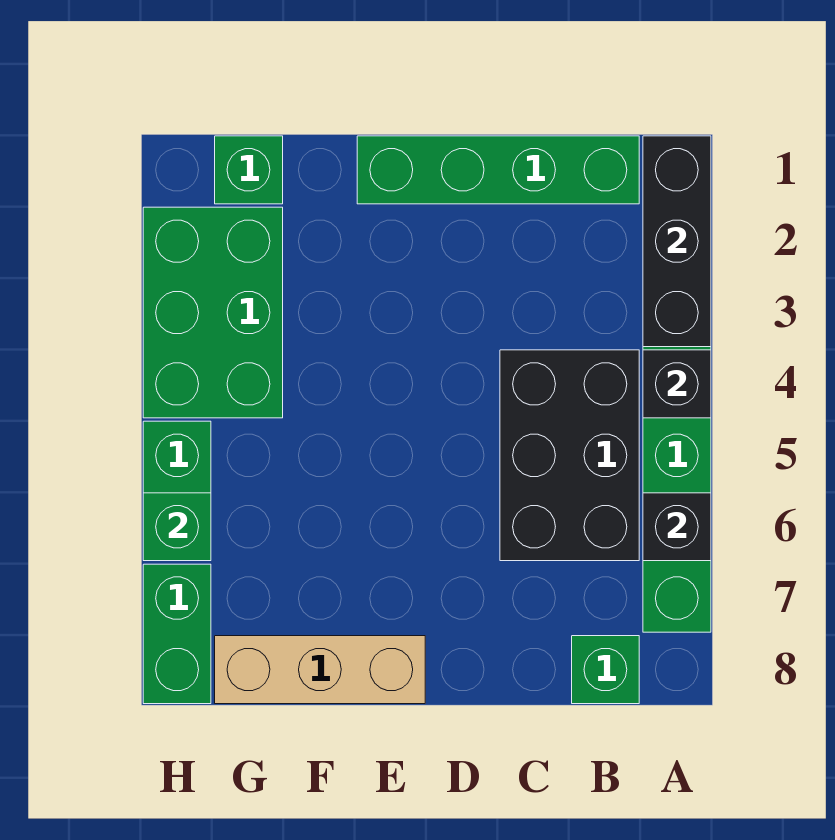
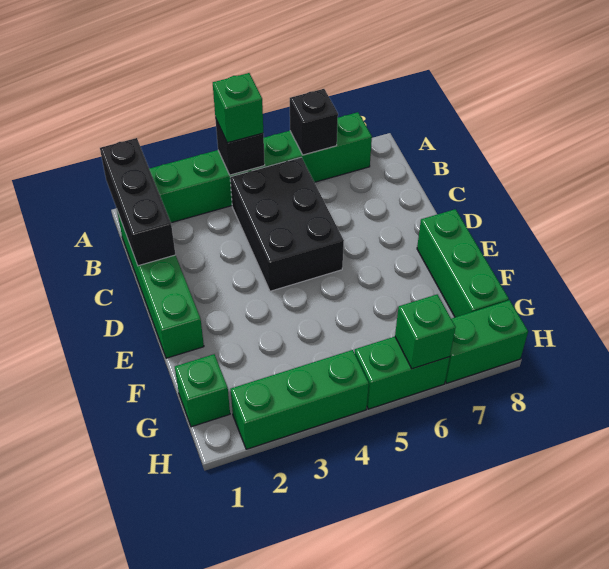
black brick A1:A3 level 2 -> black brick A1:C1 level 2
black brick B4:C6 level 1 -> black brick B4:D5 level 1
green brick B8 level 1 -> green brick A4 level 3
tan brick E8:G8 level 1 -> green brick E8:G8 level 1
green brick G2:H4 level 1 -> green brick H2:H4 level 1

